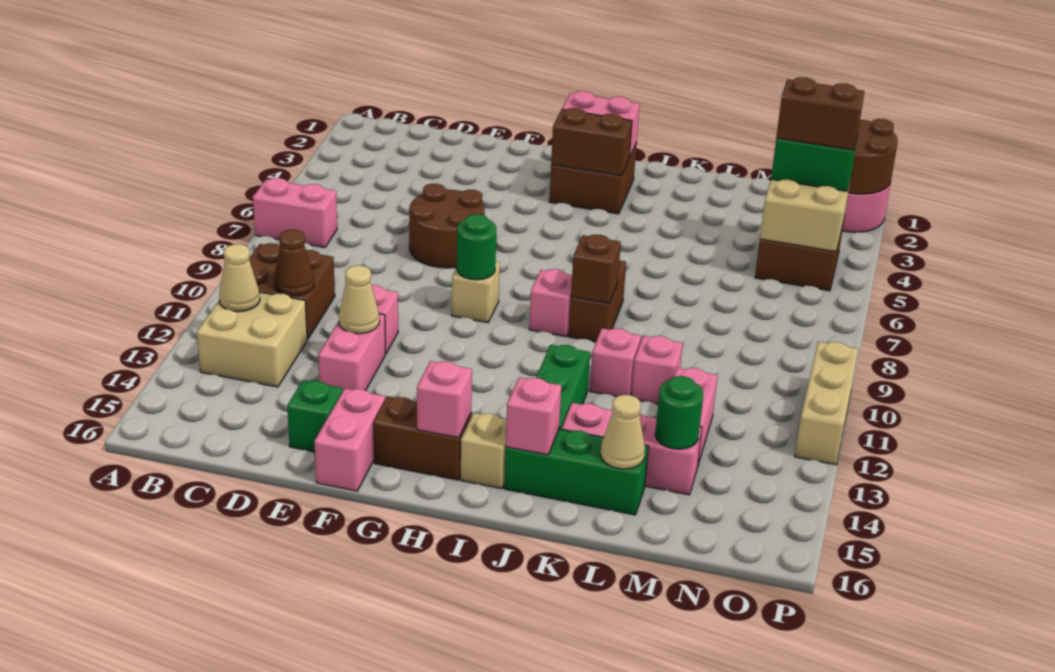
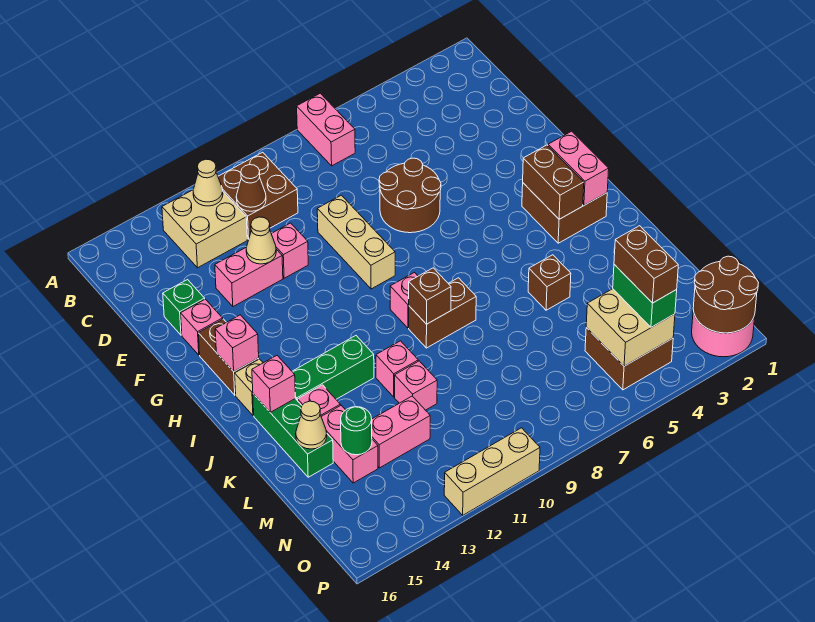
pink brick F15:F16 level 1 -> pink brick F15 level 1
tan brick G9 level 1 -> tan brick E9:G9 level 1
green round brick G9 level 2 -> none
none -> brown brick K5 level 1

